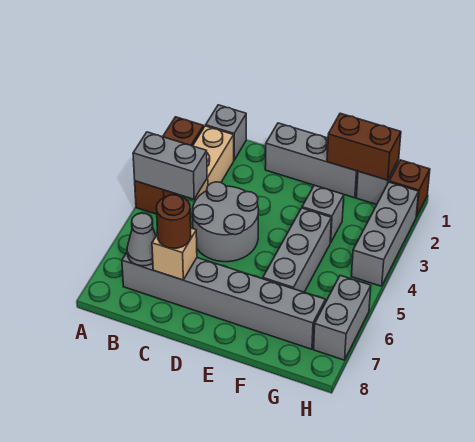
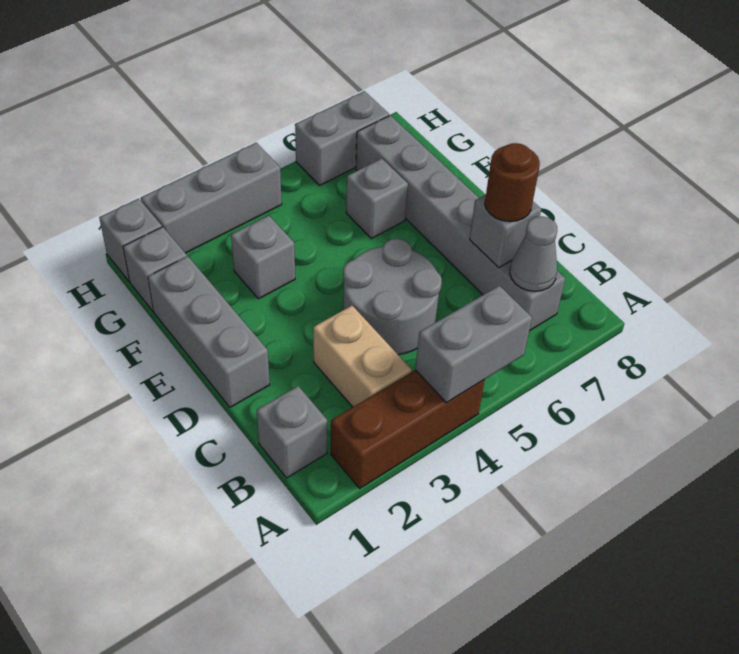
grey brick A4:B4 level 2 -> grey brick A4:A5 level 2
tan brick B2:B3 level 1 -> tan brick B3:C3 level 1
tan brick C7 level 2 -> grey brick C7 level 2
brown brick F1:G1 level 2 -> none
grey brick F4:F6 level 1 -> grey brick F6 level 1
brown brick H1 level 1 -> grey brick H1 level 1

